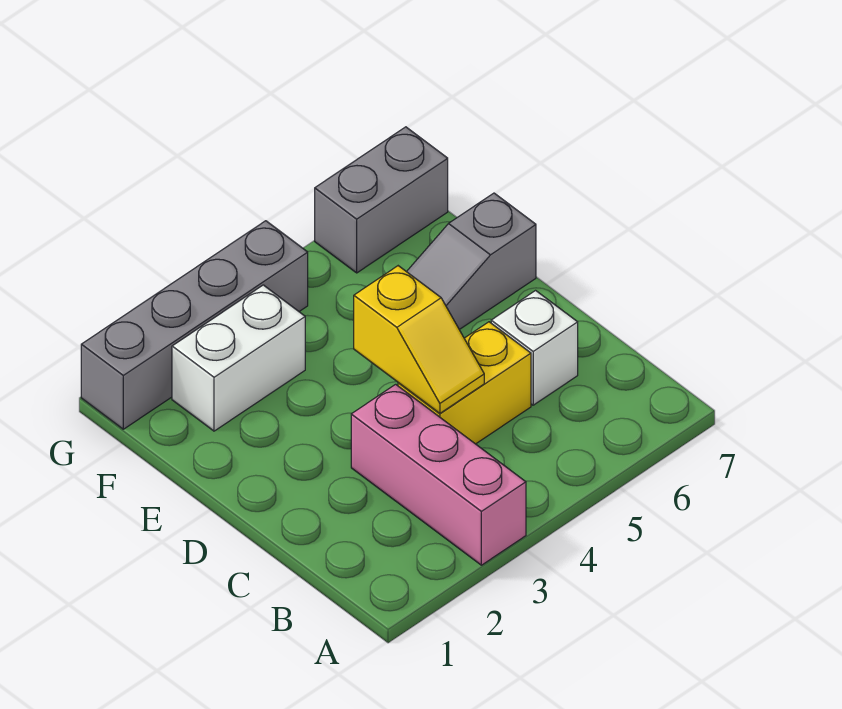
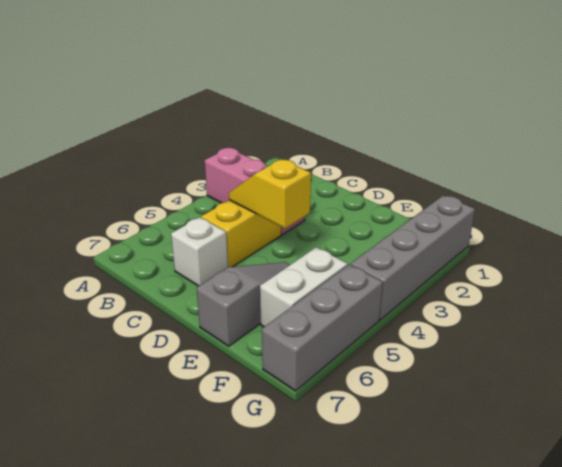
white brick F2:F3 level 1 -> white brick F5:F6 level 1
grey brick G6:G7 level 1 -> grey brick G5:G7 level 1

